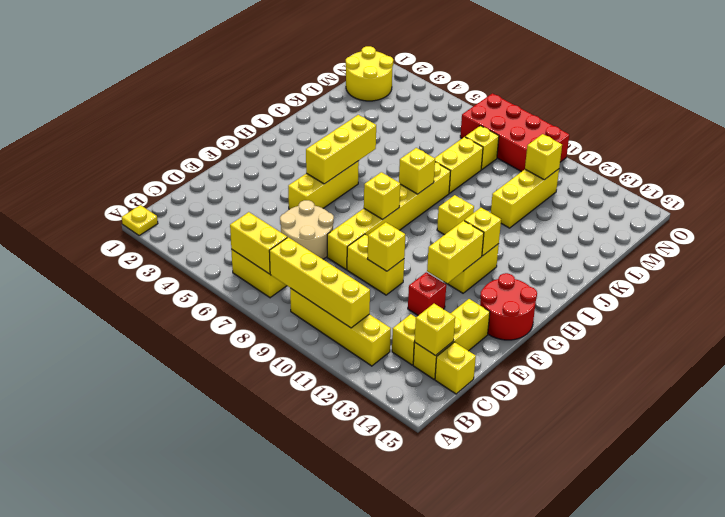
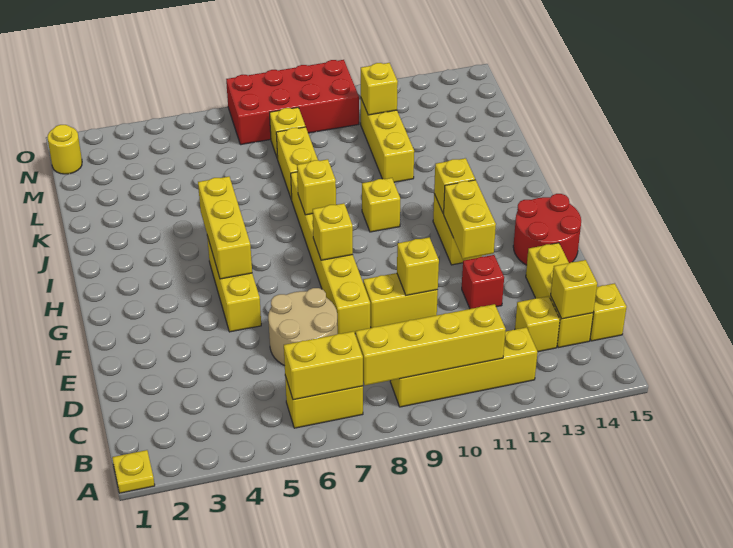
yellow round brick M1:N2 level 1 -> yellow round brick N1 level 1

